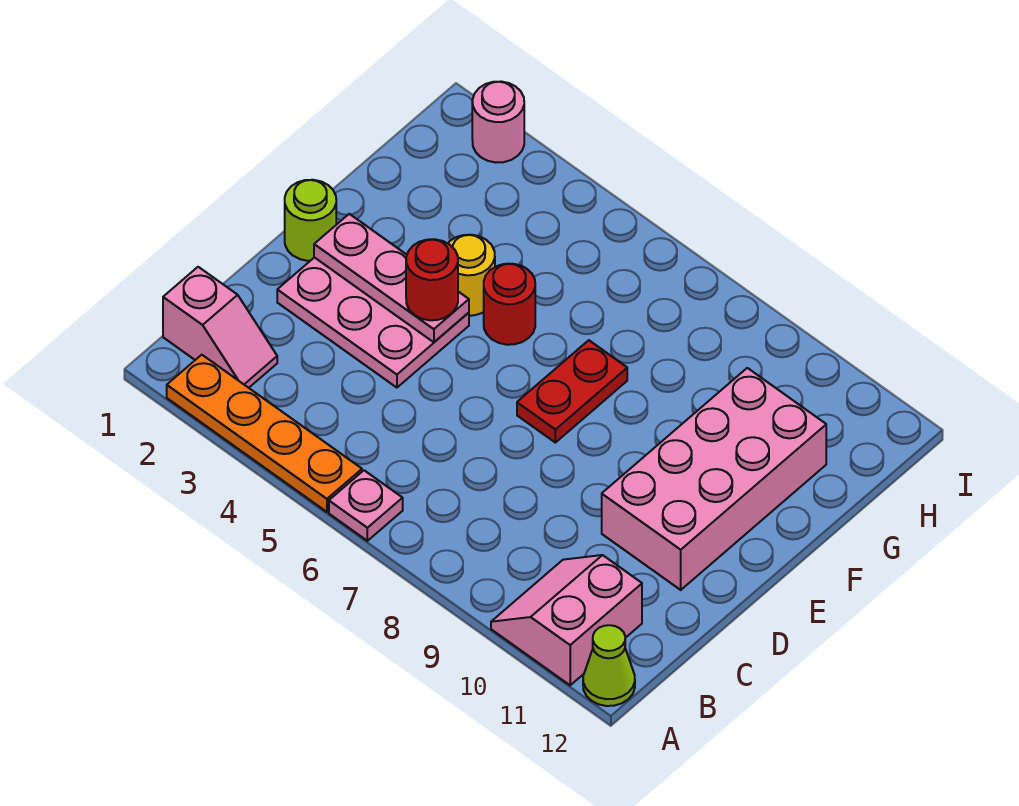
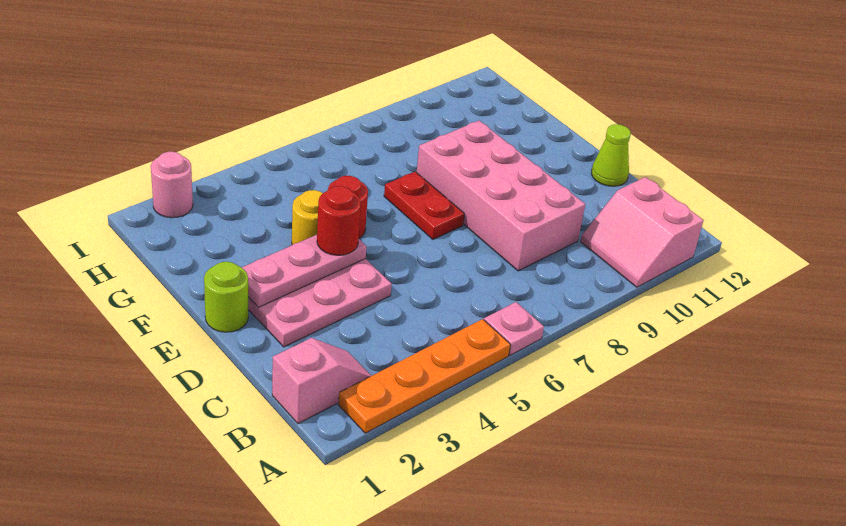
lime cone A12 level 1 -> lime cone D12 level 1
pink brick D10:G11 level 1 -> pink brick C8:F9 level 1

